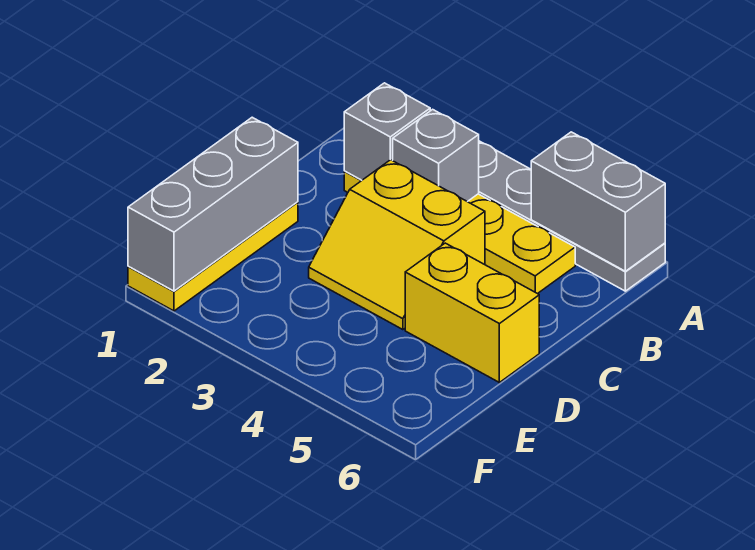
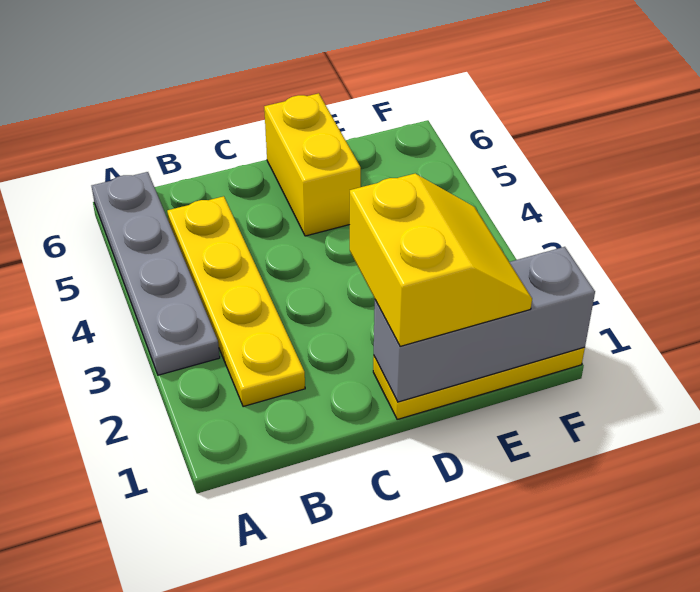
grey brick A5:A6 level 2 -> none
grey brick B2 level 2 -> none
grey brick B3 level 2 -> none
yellow slope C3:D4 level 1 top C -> yellow slope D1:E2 level 3 top D

